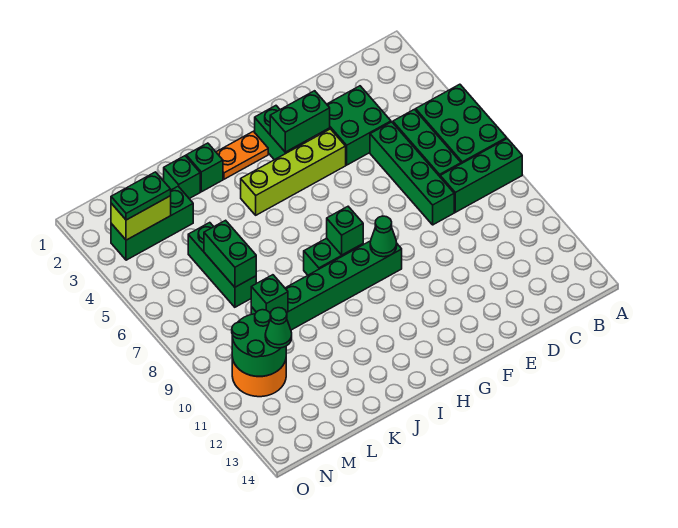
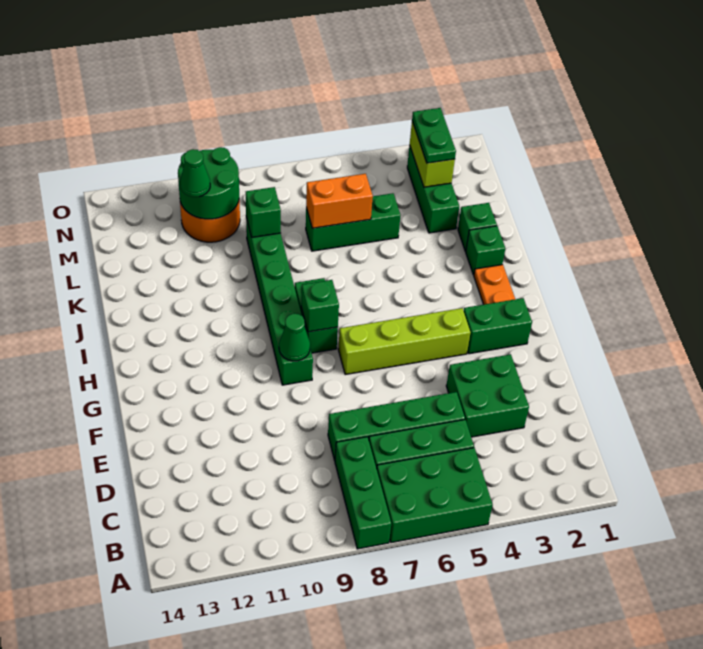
green brick F3:G3 level 2 -> none
lime brick F4:I4 level 1 -> lime brick G4:G7 level 1
green brick L6:L7 level 2 -> orange brick L6:L7 level 2

